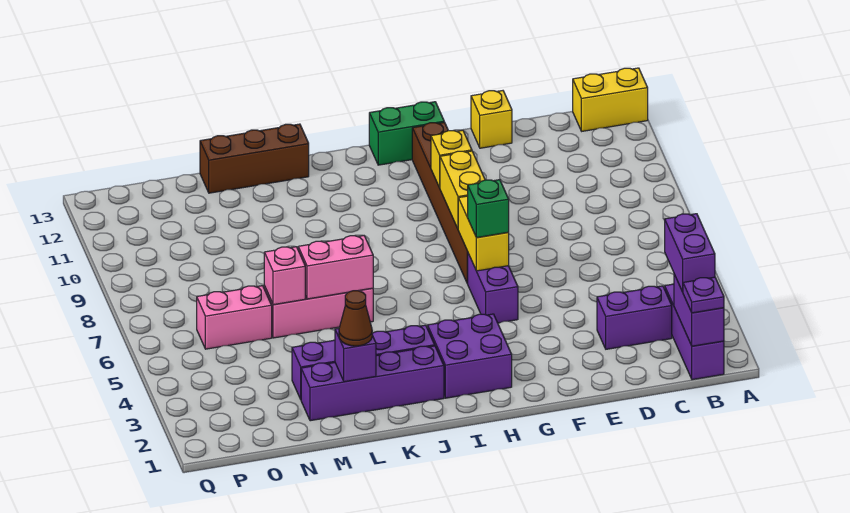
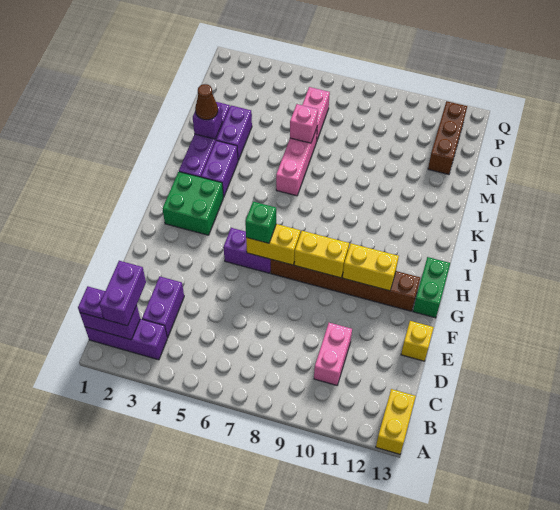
purple brick B2:B3 level 3 -> purple brick B2:C2 level 3
yellow brick G10 level 2 -> yellow brick G10:G11 level 2
purple brick H2:I3 level 1 -> green brick H2:I3 level 1
pink brick K6:L6 level 2 -> pink brick C10:D10 level 1
brown brick K13:M13 level 1 -> brown brick N12:P12 level 1

